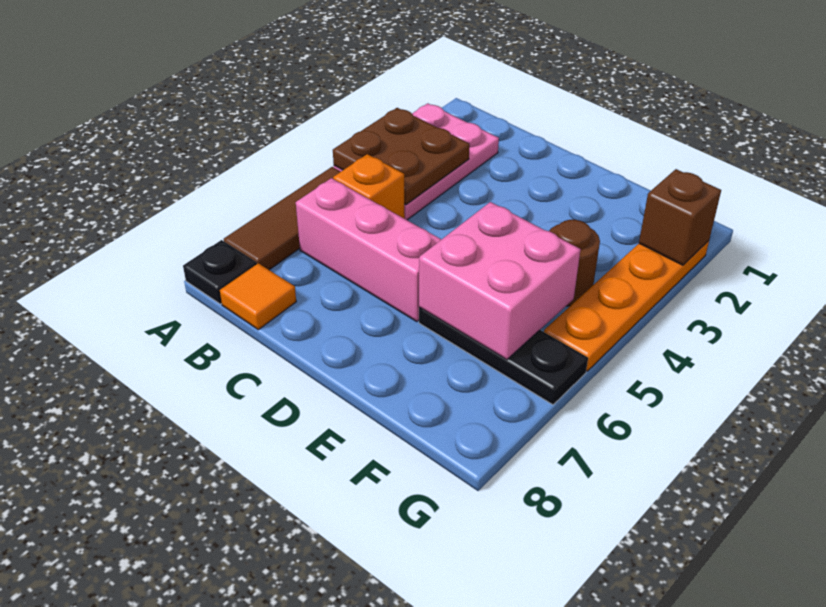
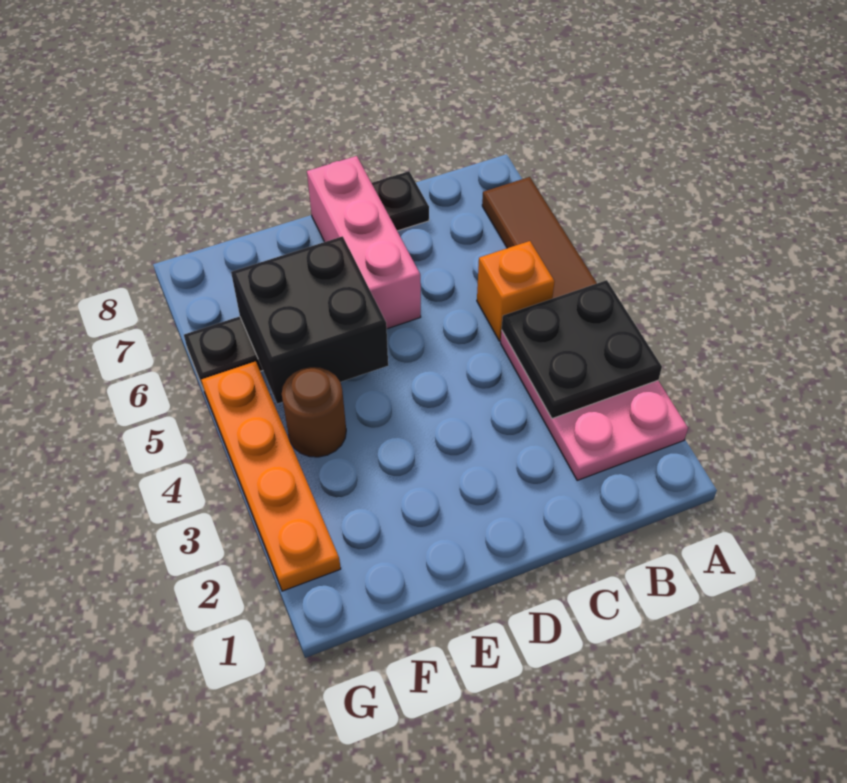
brown plate A3:B4 level 2 -> black plate A3:B4 level 2
black plate A8 level 1 -> black plate C8 level 1
pink brick B6:D6 level 1 -> pink brick D6:D8 level 1
orange tile B8 level 1 -> none
pink brick E5:F6 level 2 -> black brick E5:F6 level 2
brown brick G2 level 2 -> none

